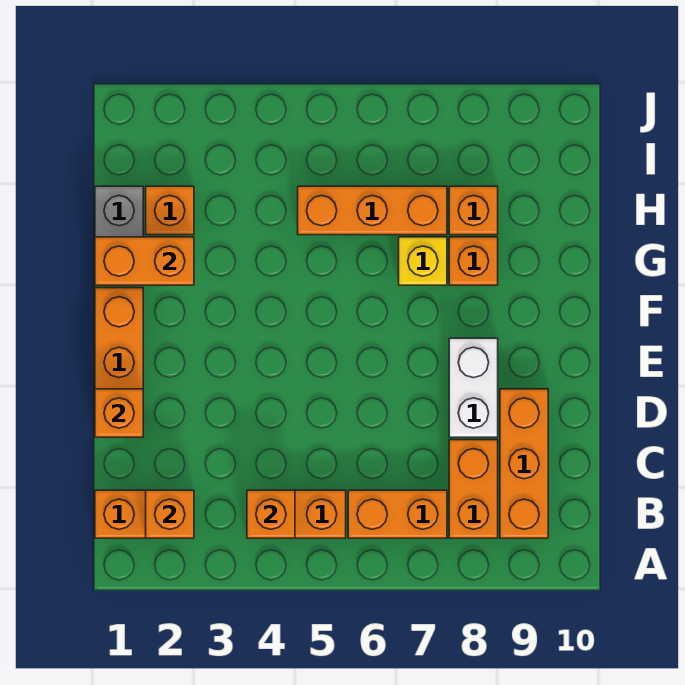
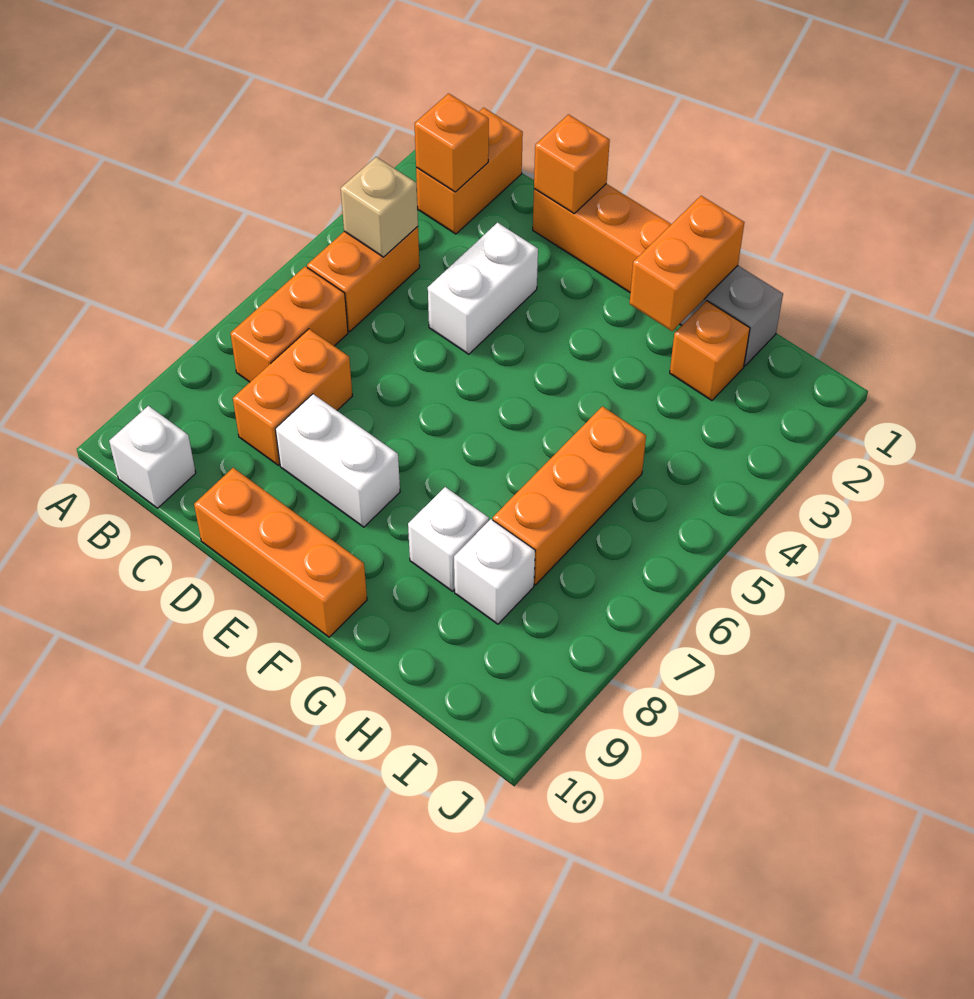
orange brick B4 level 2 -> tan brick B4 level 2
orange brick B8:C8 level 1 -> orange brick C7:C8 level 1
orange brick B9:D9 level 1 -> orange brick D10:F10 level 1
none -> white brick B10 level 1
none -> white brick D3:D4 level 1
yellow brick G7 level 1 -> none
orange brick G8 level 1 -> white brick G8 level 1
orange brick H8 level 1 -> white brick H8 level 1

